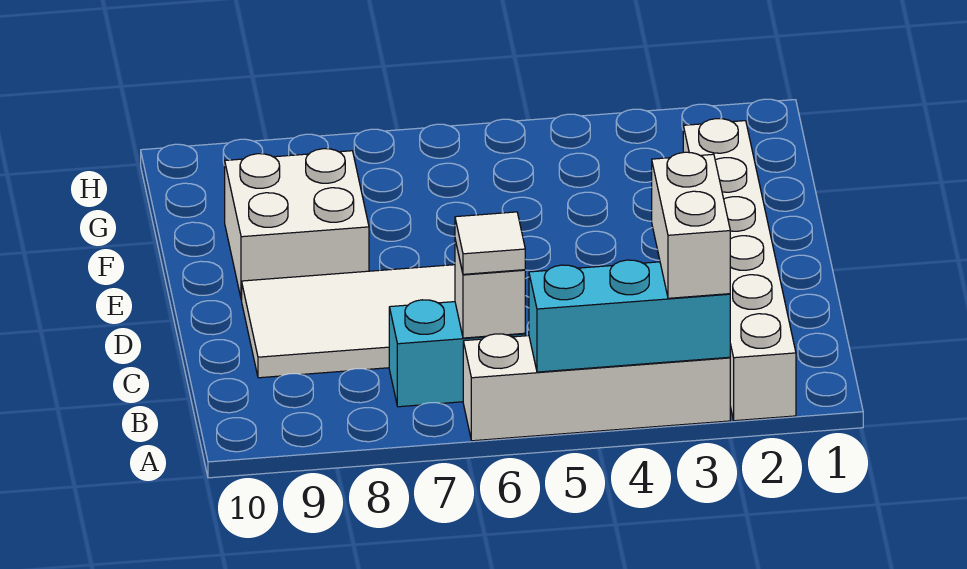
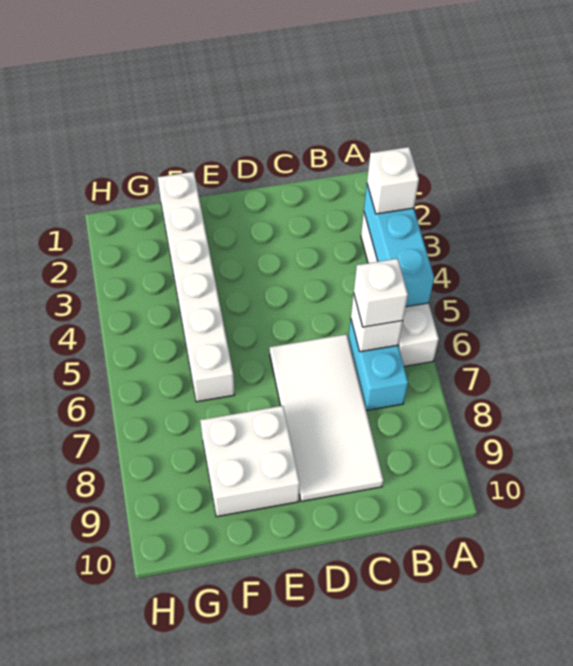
white brick A2:F2 level 1 -> white brick F1:F6 level 1
white brick A3:B3 level 3 -> white brick A3 level 3
white tile B6 level 3 -> white brick B6 level 3

